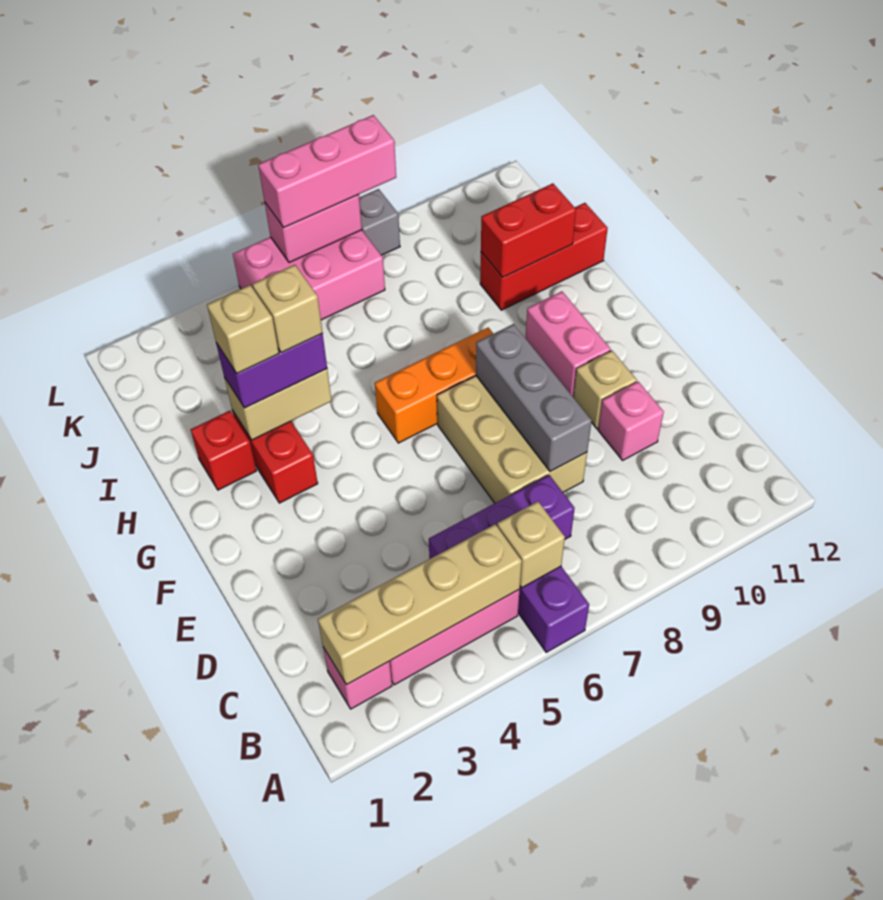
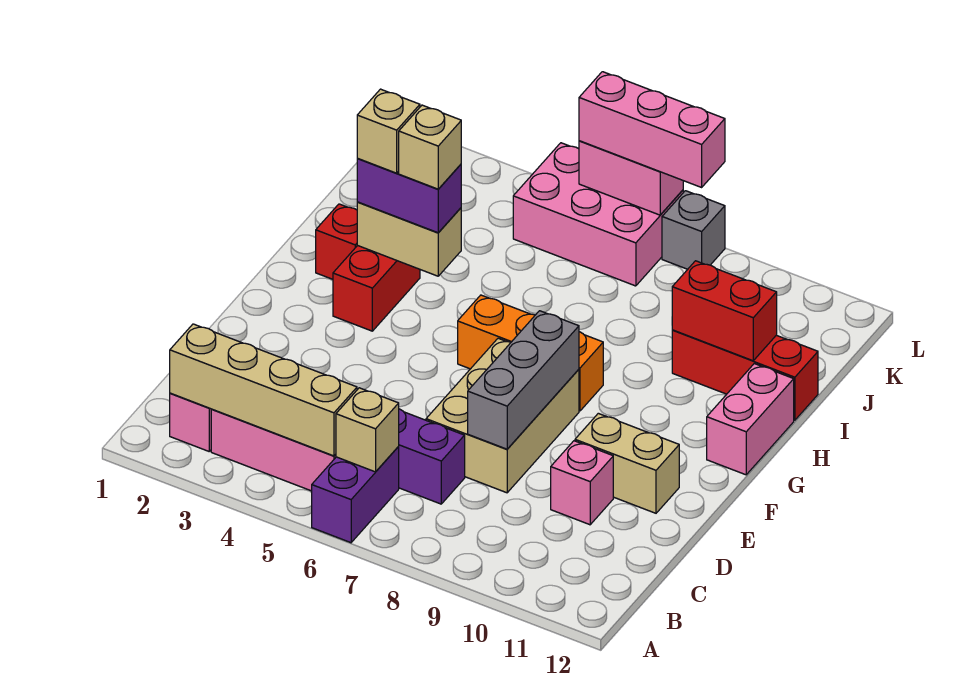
tan brick E10 level 1 -> tan brick E10:E11 level 1
pink brick F10:G10 level 1 -> pink brick G12:H12 level 1

